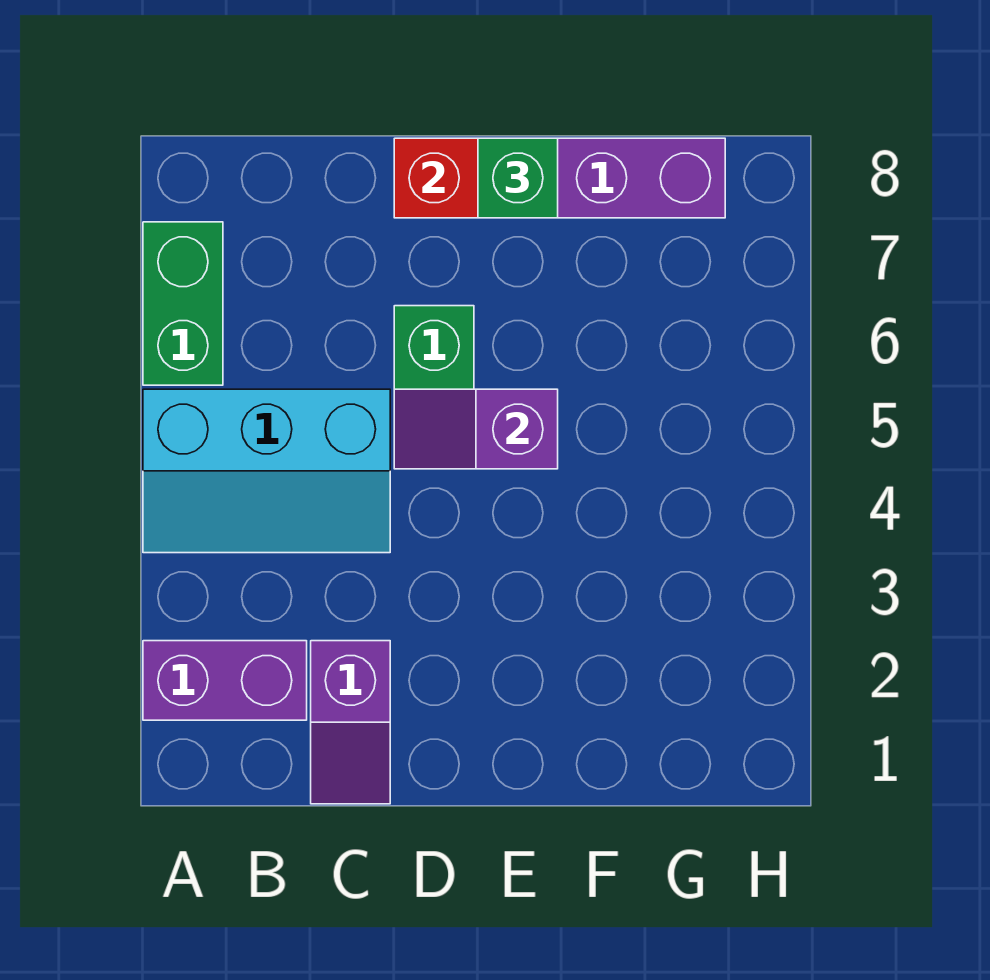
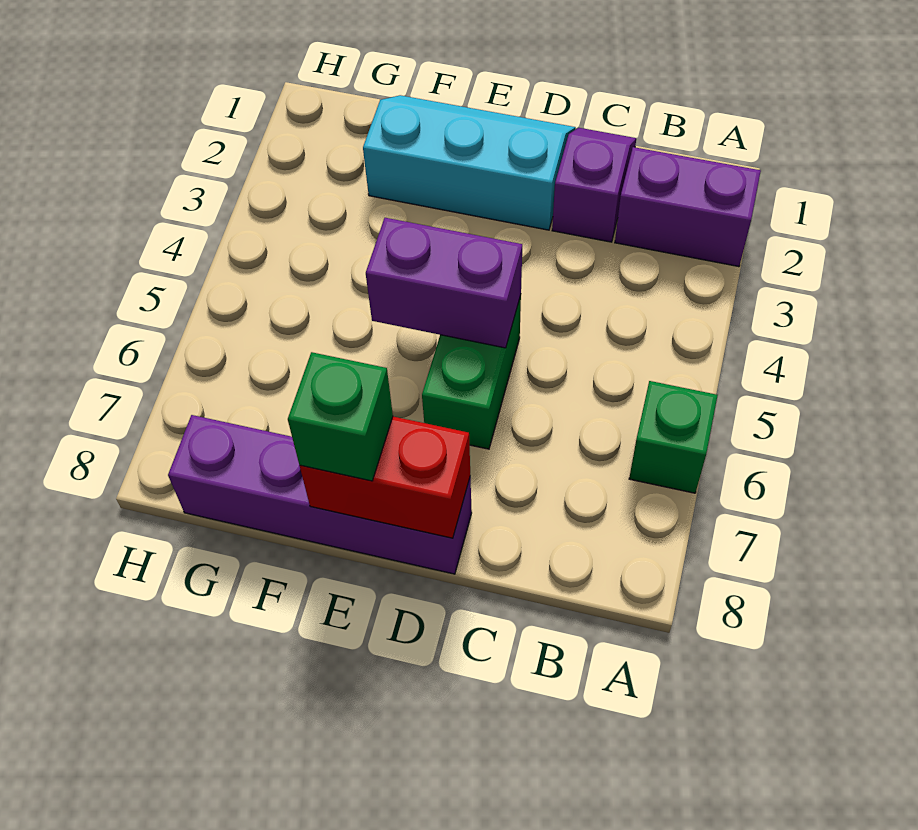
cyan slope A4:C5 level 1 top 5 -> cyan slope D1:F2 level 1 top 2
green brick A6:A7 level 1 -> green brick A6 level 1
purple slope D5:E5 level 2 top E -> purple brick D5:E5 level 2

